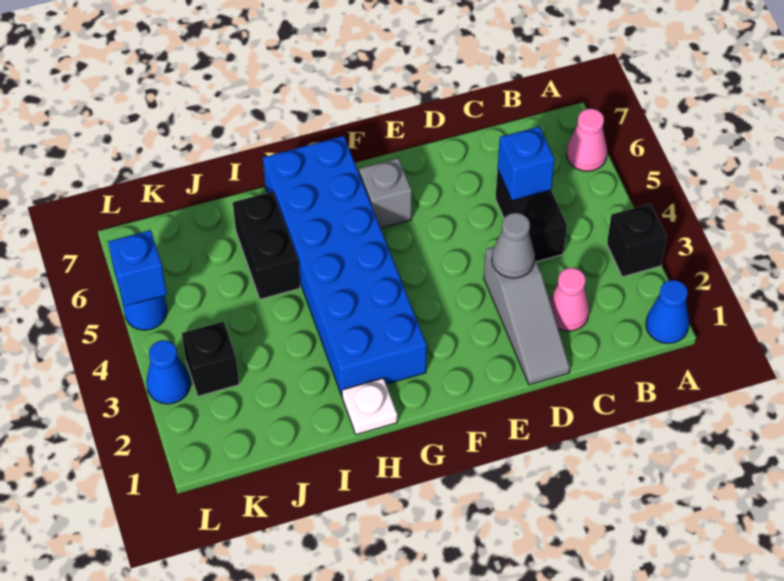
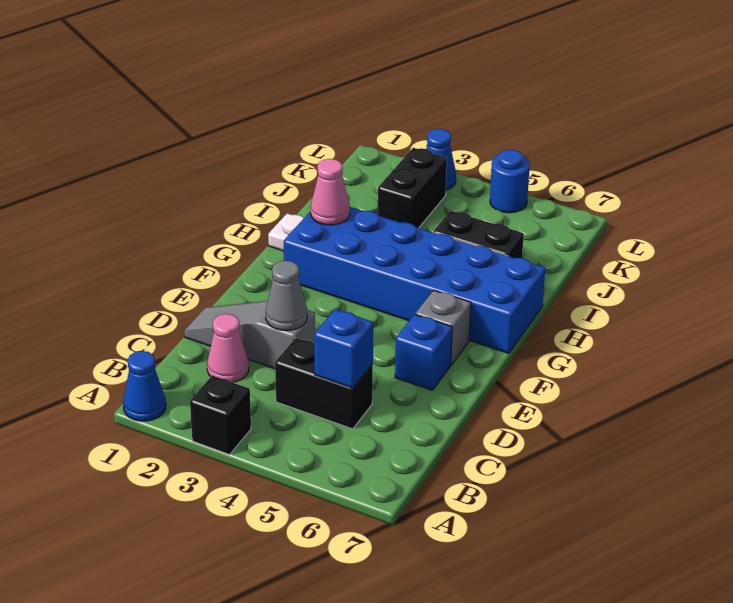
pink cone A6 level 1 -> pink cone H2 level 2
black brick K3 level 1 -> black brick J3:K3 level 1
blue brick L5 level 2 -> blue brick E6 level 1

